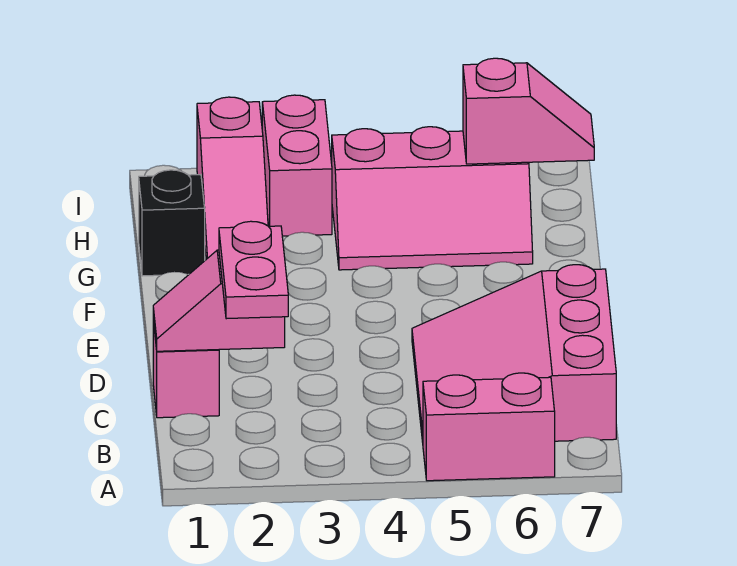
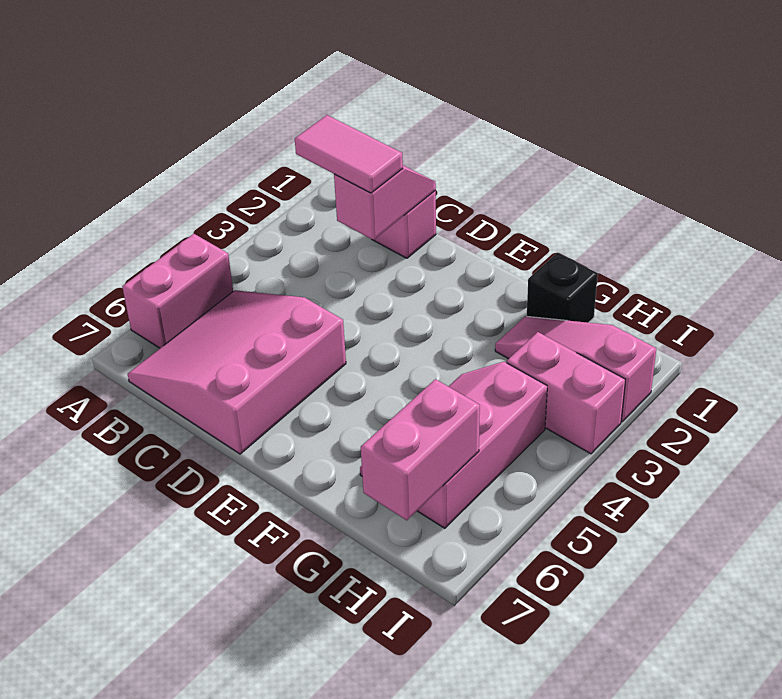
pink plate B2:C2 level 3 -> pink tile B2:C2 level 3
pink slope B5:D7 level 1 top 7 -> pink slope B5:D7 level 1 top D
pink slope H6:H7 level 2 top 6 -> pink brick H6:H7 level 2

